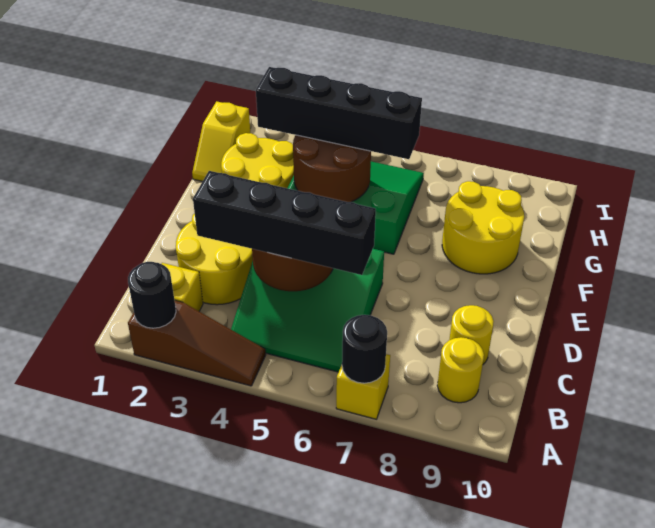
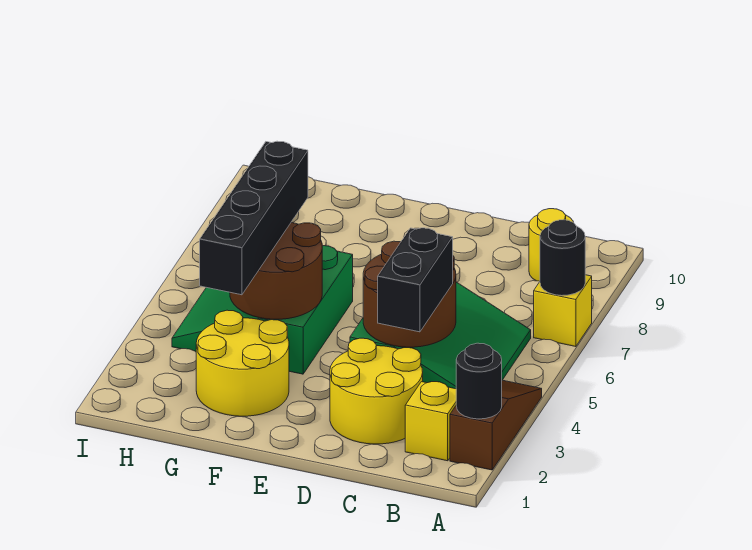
black brick C3:C6 level 3 -> black brick C3:C4 level 3
yellow round brick C9 level 1 -> none
yellow round brick F8:G9 level 1 -> none
yellow slope G1:H1 level 1 top H -> none

